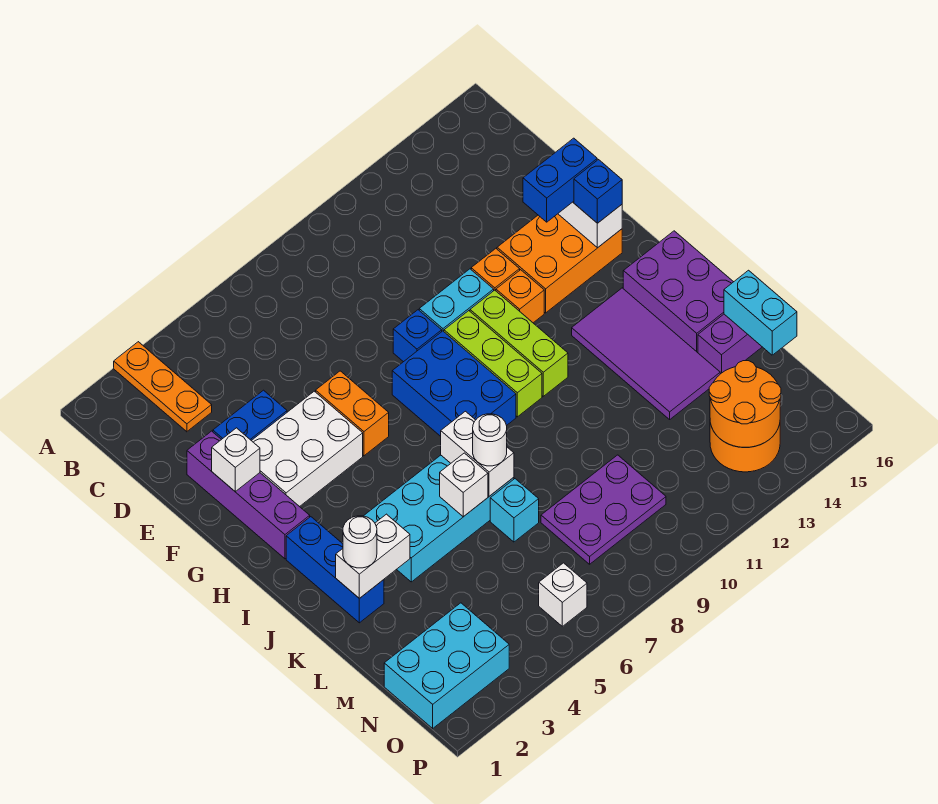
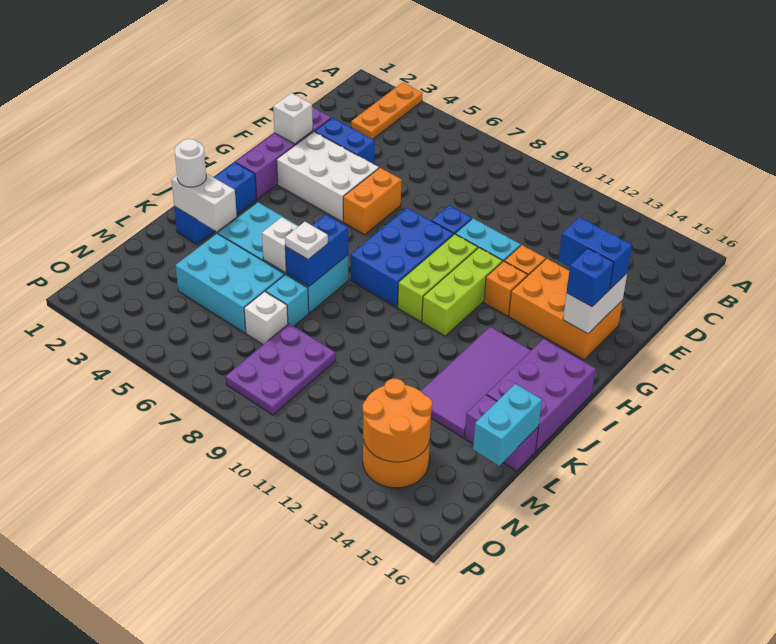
white brick J7:K7 level 2 -> blue brick J7:K7 level 2
white round brick K7 level 3 -> white plate K7 level 3
purple plate M8:N10 level 1 -> purple plate M8:O9 level 1
cyan brick N1:O3 level 1 -> cyan brick L4:M6 level 1
white brick O6 level 1 -> white brick M7 level 1

